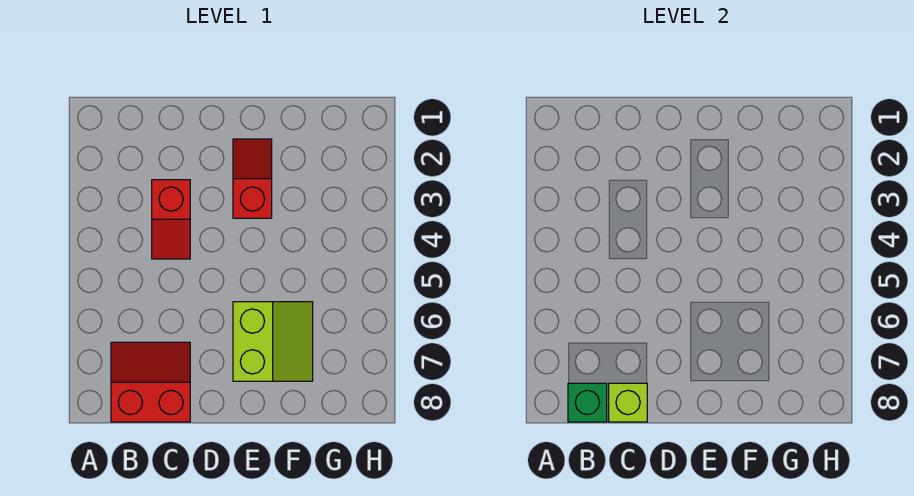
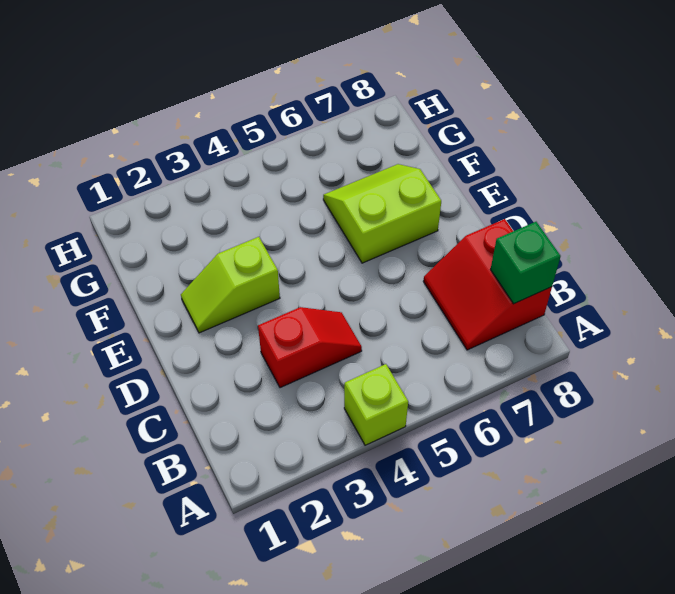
lime brick C8 level 2 -> lime brick A4 level 1
red slope E2:E3 level 1 top 3 -> lime slope E2:E3 level 1 top 3

